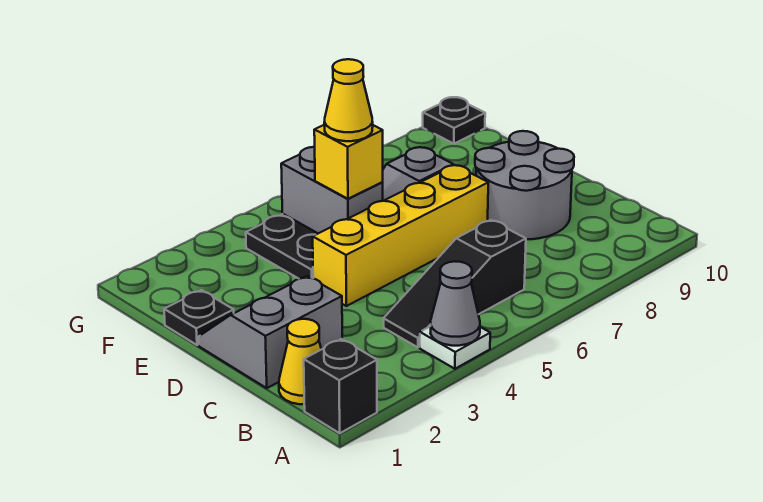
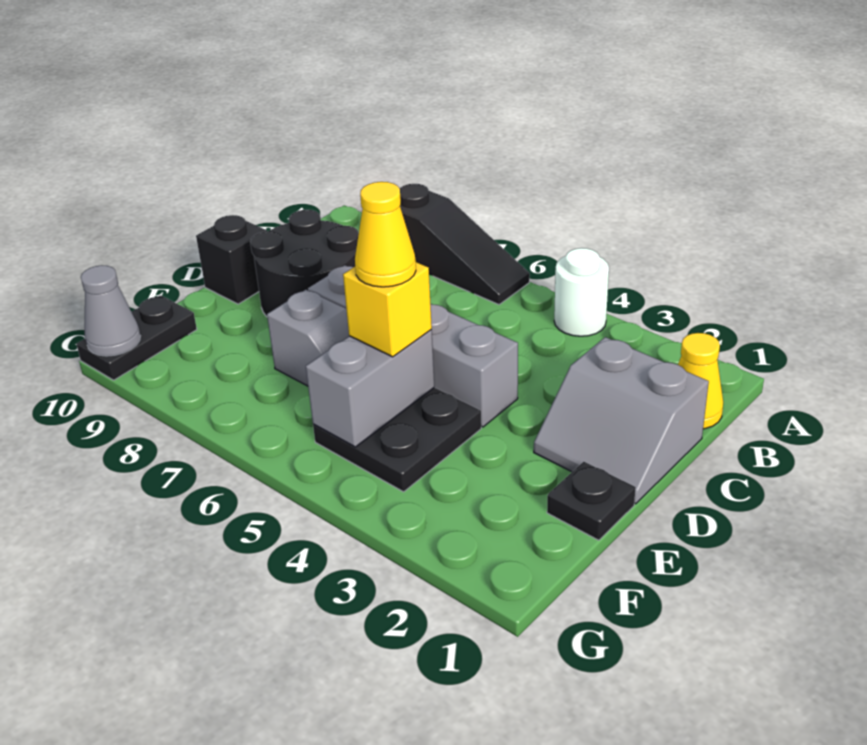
black brick A1 level 1 -> black brick D10 level 1
white plate A4 level 1 -> white round brick A4 level 1
grey cone A4 level 2 -> grey cone G10 level 2
black slope B4:B6 level 1 top 6 -> black slope A6:A8 level 1 top 8
grey round brick C8:D9 level 1 -> black round brick C8:D9 level 1
yellow brick D4:D7 level 1 -> grey brick D4:D7 level 1
black plate G10 level 1 -> black plate F10:G10 level 1

